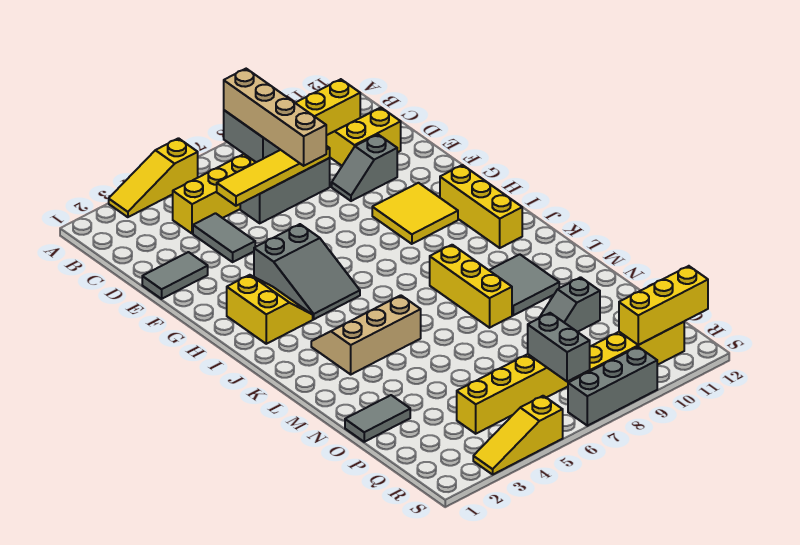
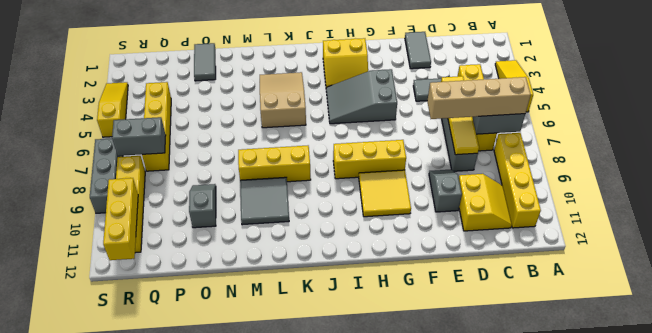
yellow brick H11:J11 level 1 -> yellow brick G8:I8 level 1
tan slope K3:L5 level 1 top L -> tan slope K3:L5 level 1 top 5

